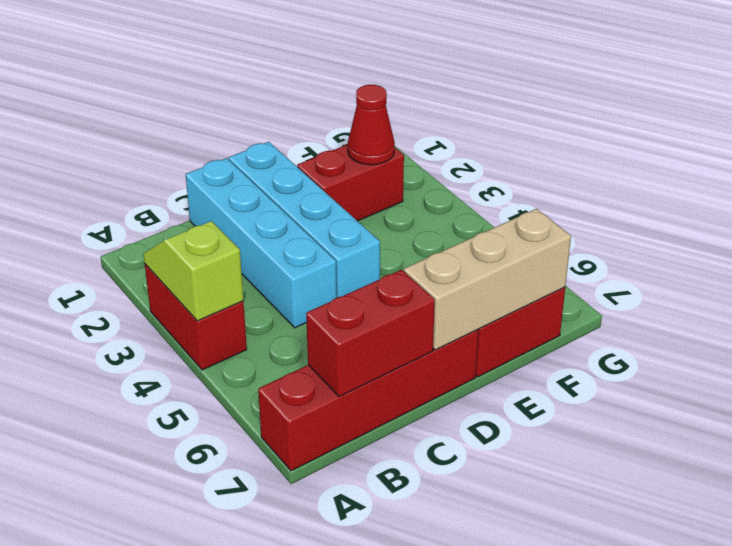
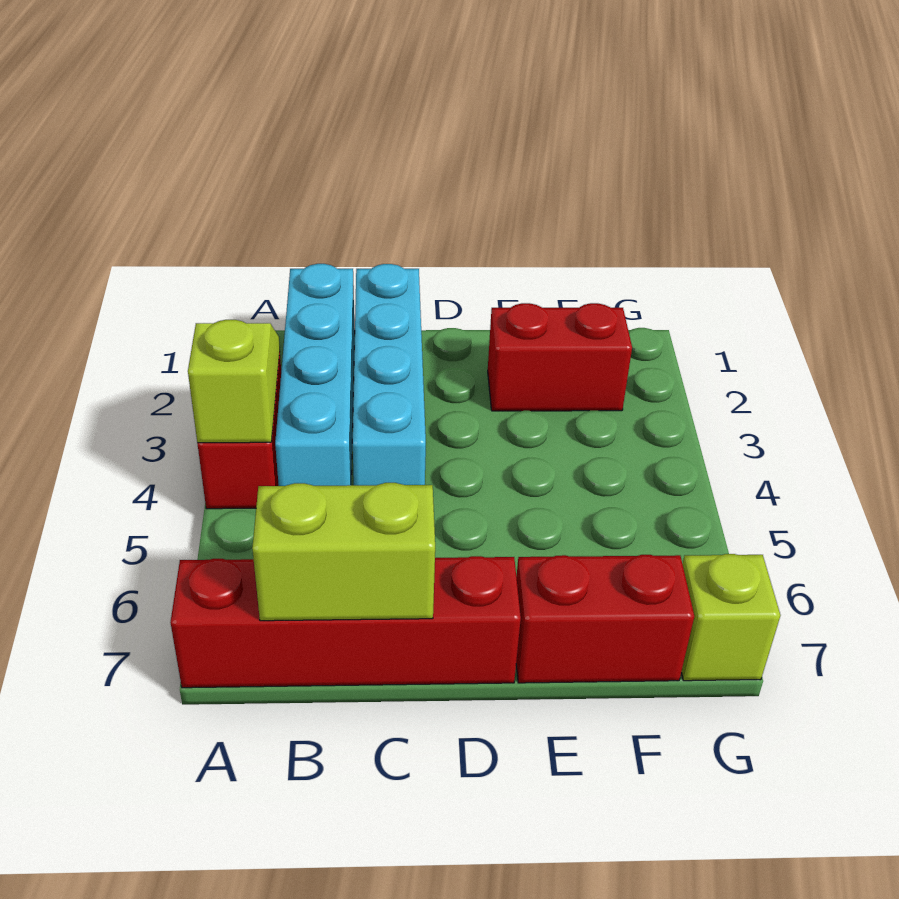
red brick B7:C7 level 2 -> lime brick B7:C7 level 2
cyan brick D1:D4 level 1 -> cyan brick B1:B4 level 1
tan brick D7:F7 level 2 -> none
red cone F2 level 2 -> none
none -> lime brick G7 level 1

